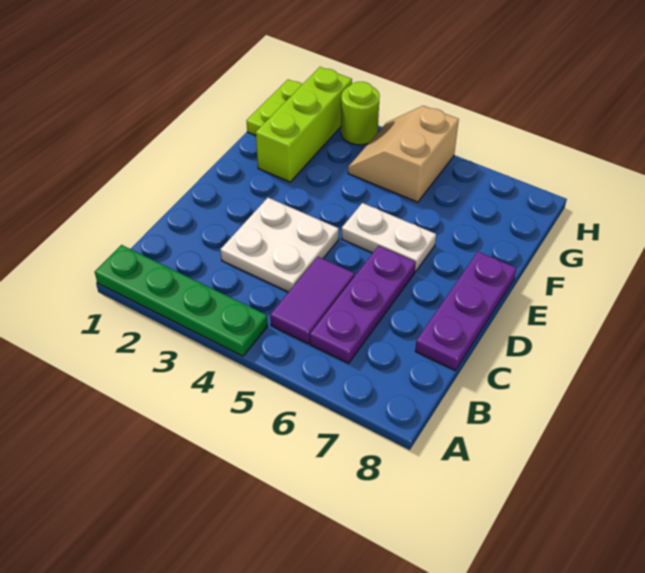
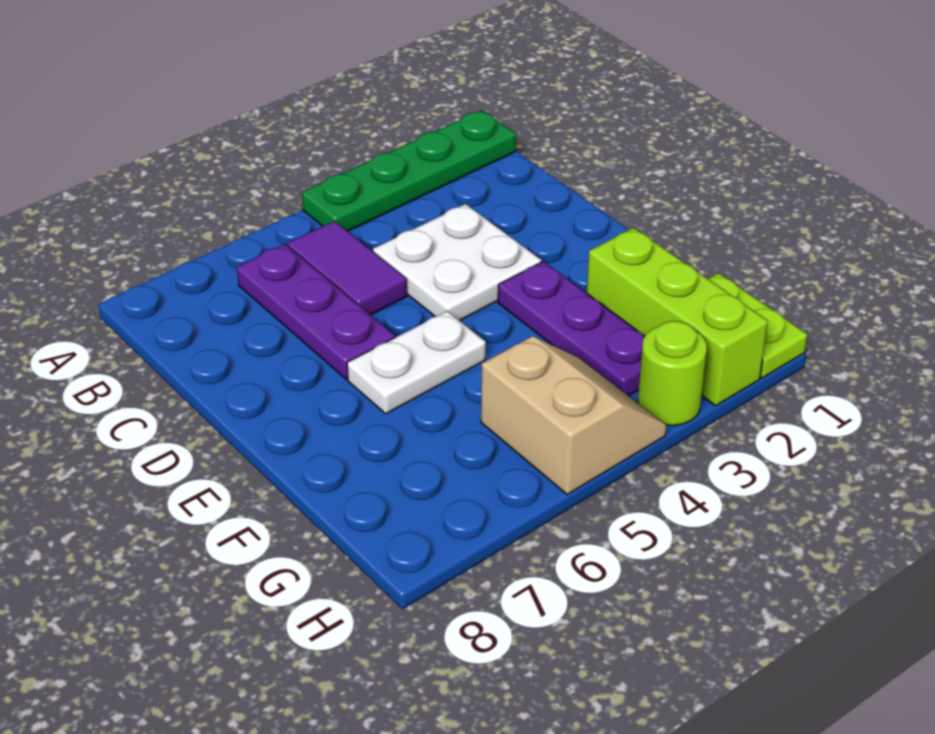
purple plate C8:E8 level 1 -> purple plate E3:G3 level 1

